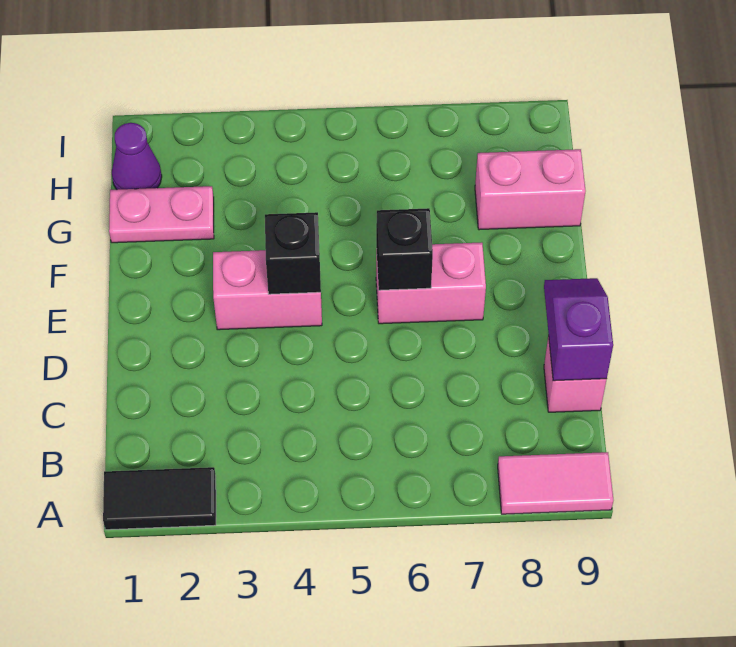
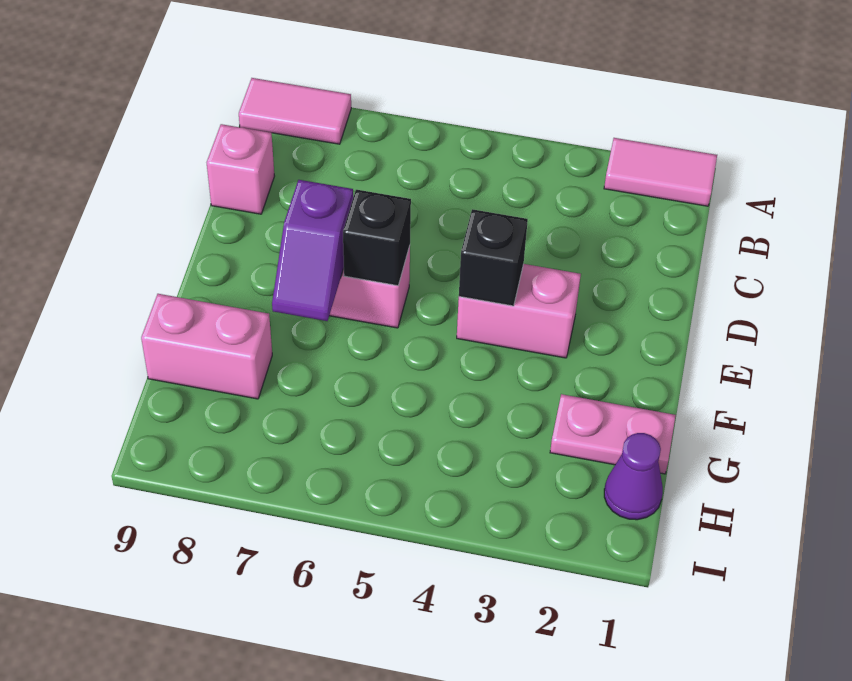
black tile A1:A2 level 1 -> pink tile A1:A2 level 1
purple slope C9:D9 level 2 top C -> purple slope E7:F7 level 2 top E

